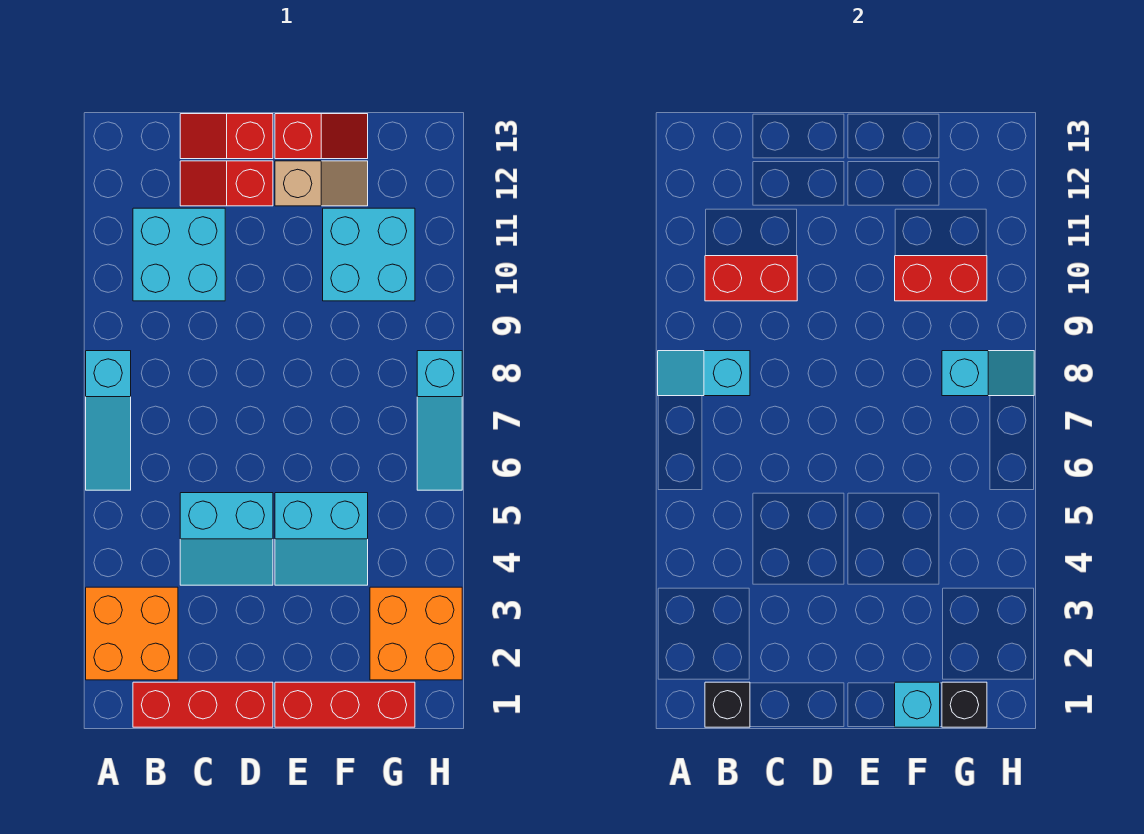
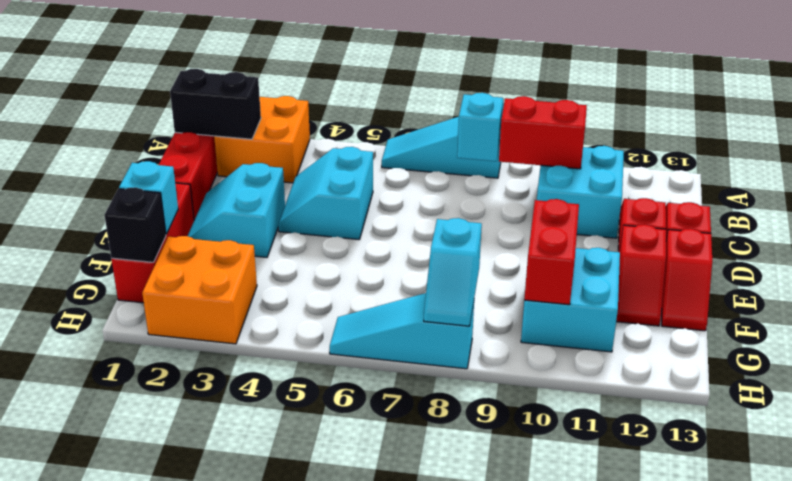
black brick B1 level 2 -> black brick B1:B2 level 2
red brick B10:C10 level 2 -> red brick B9:B10 level 2
cyan slope E4:F5 level 1 top 5 -> cyan slope D2:E3 level 1 top 3
tan slope E12:F12 level 1 top E -> red slope E12:F12 level 1 top E

